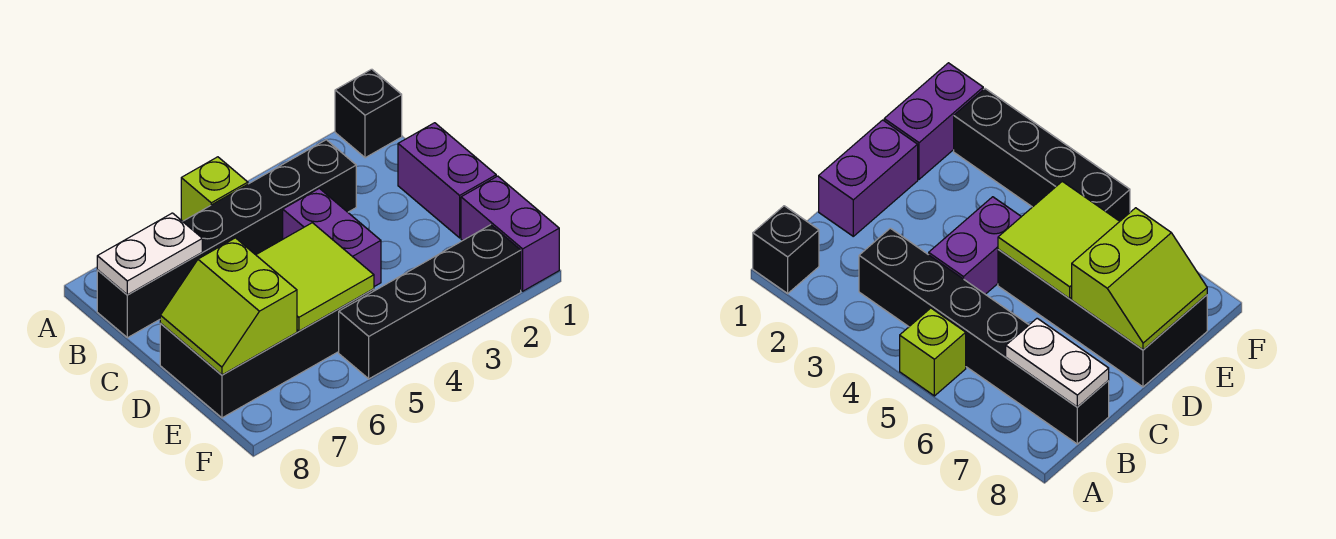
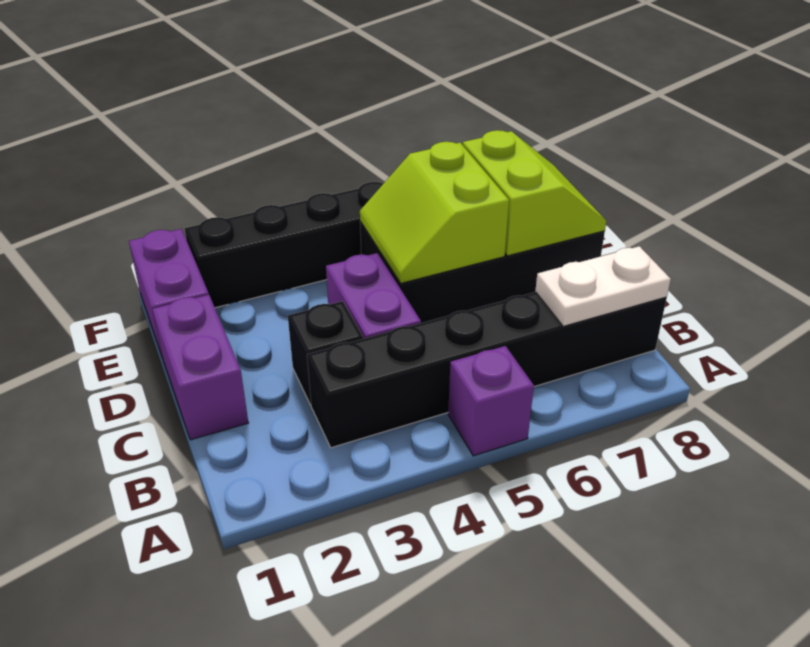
black brick A1 level 1 -> black brick C3 level 1
lime brick A5 level 1 -> purple brick A5 level 1
lime tile D5:E6 level 2 -> lime slope D5:E6 level 2 top 6

